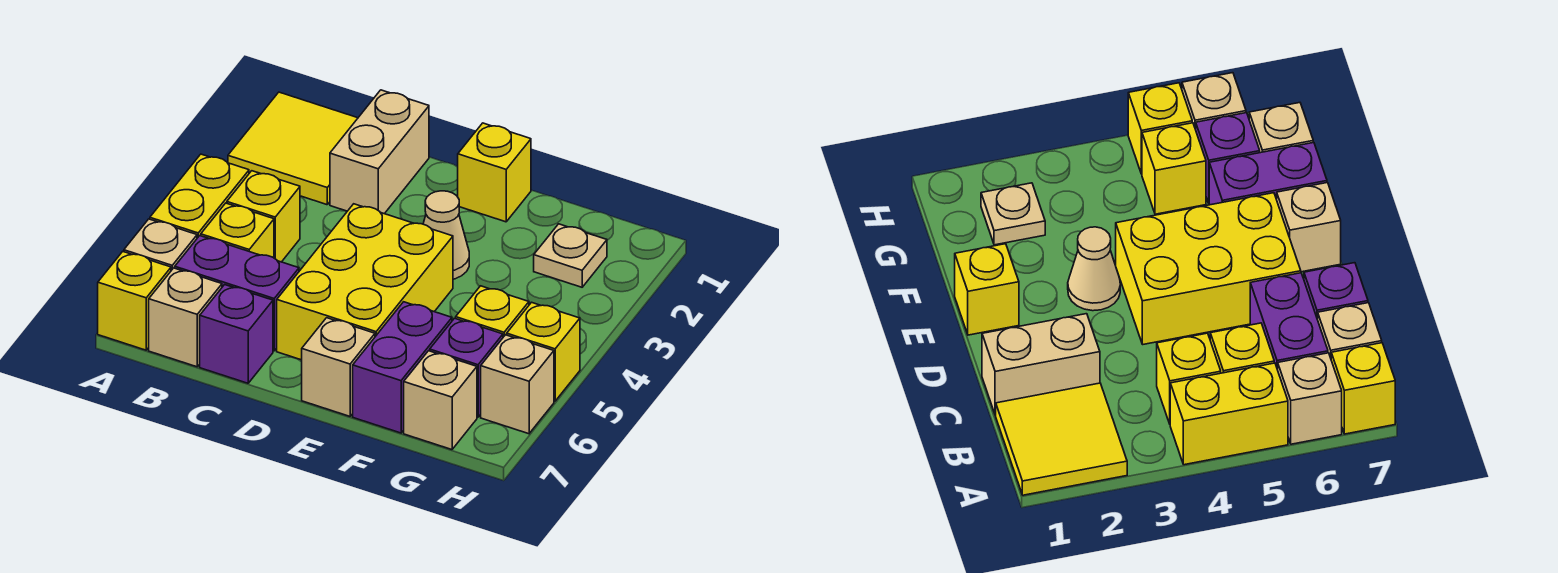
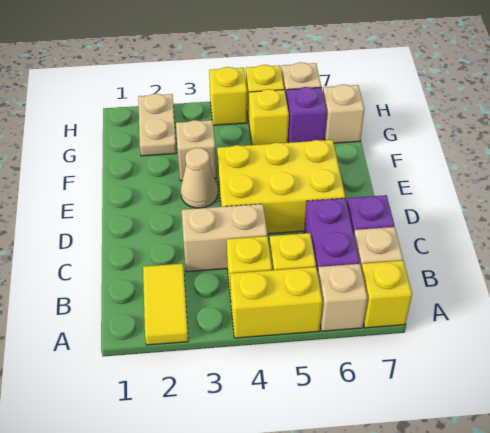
yellow tile A1:B2 level 1 -> yellow tile A2:B2 level 1
tan brick C1:C2 level 1 -> tan brick C3:C4 level 1
yellow brick E1 level 1 -> yellow brick H4 level 1
tan brick E7 level 1 -> tan brick F3 level 1
purple brick F6:F7 level 1 -> none
tan plate G2 level 1 -> tan plate G2:H2 level 1

